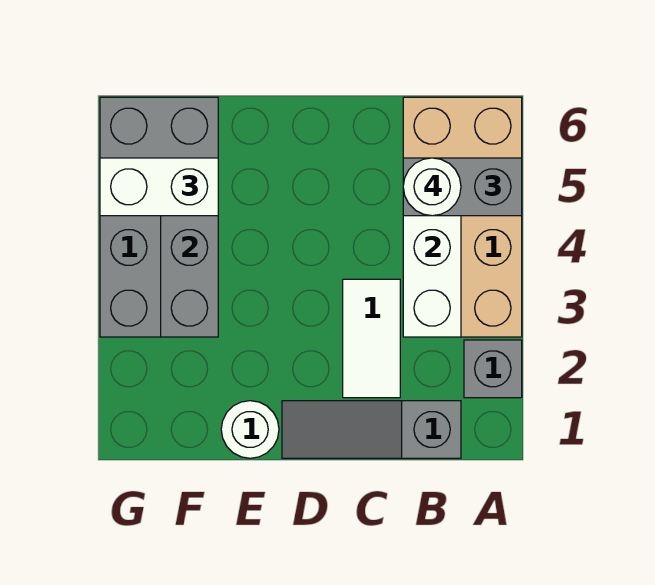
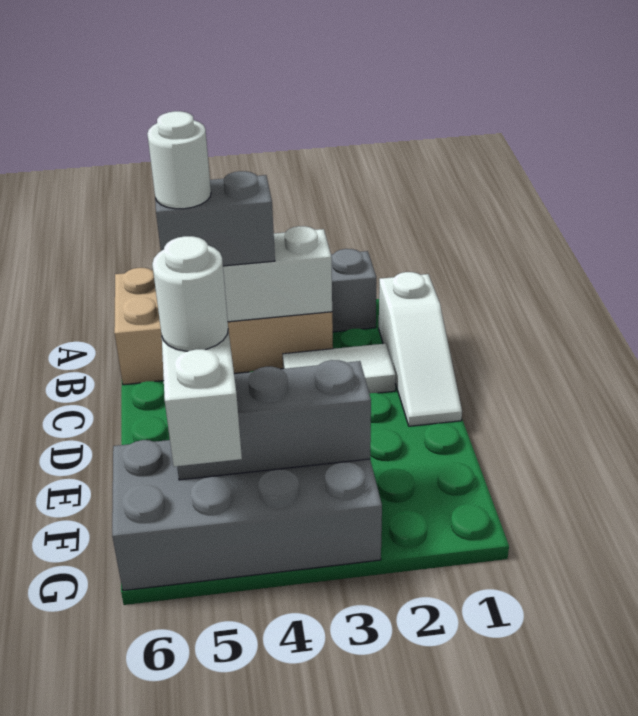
grey brick A5:B5 level 3 -> grey brick B4:B5 level 3
grey slope B1:D1 level 1 top B -> white slope B1:D1 level 1 top B
white round brick E1 level 1 -> white round brick F5 level 4

